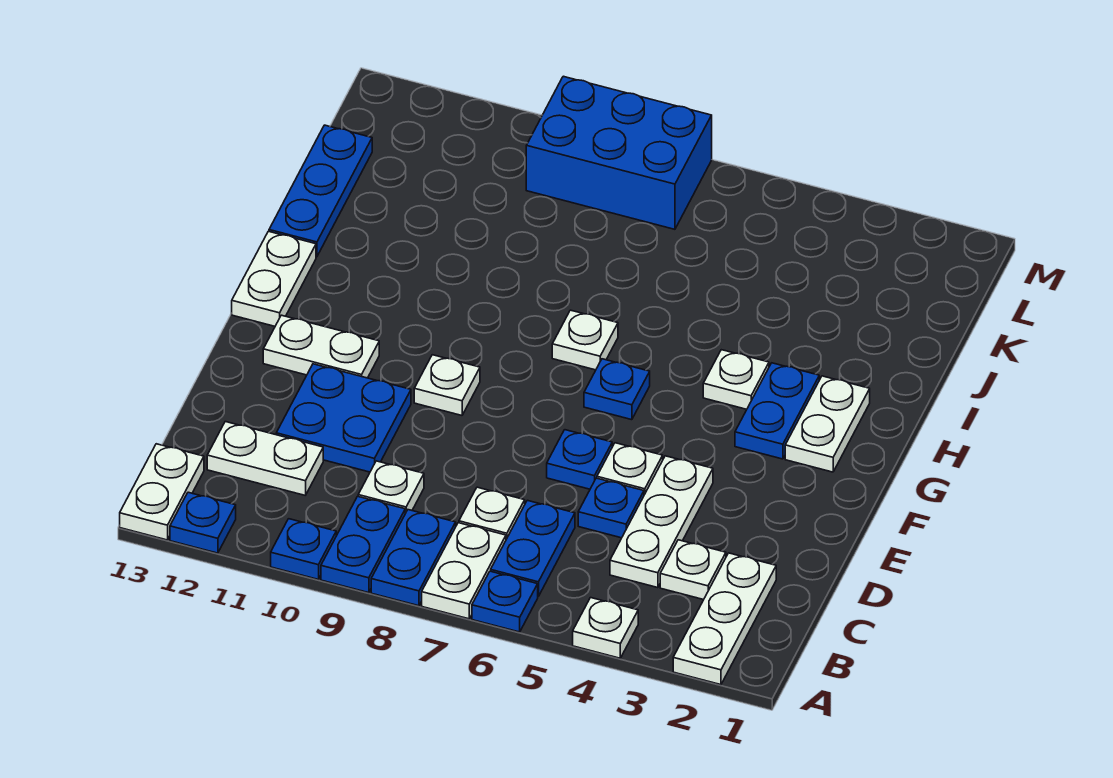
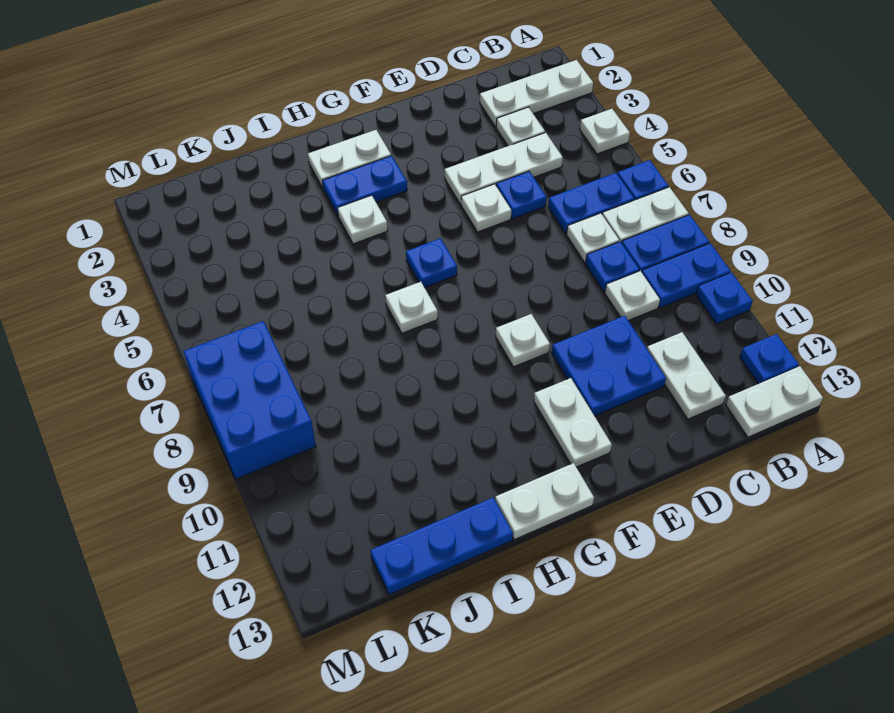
blue plate E6 level 1 -> blue plate C8 level 1

